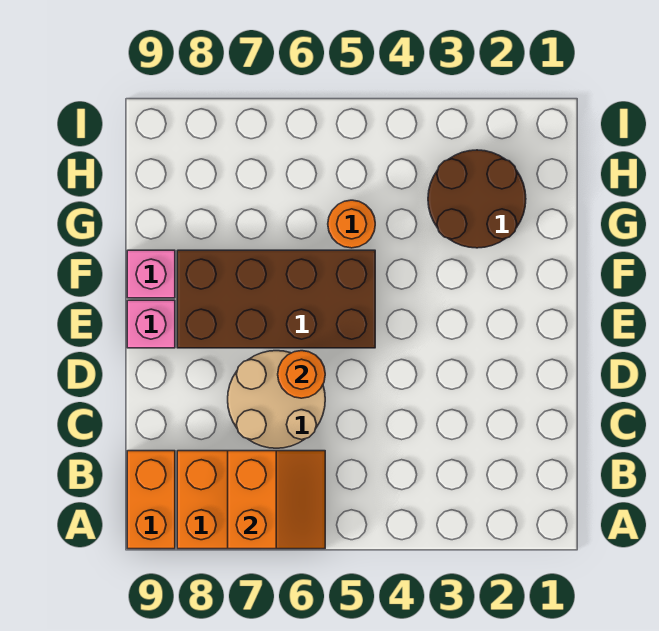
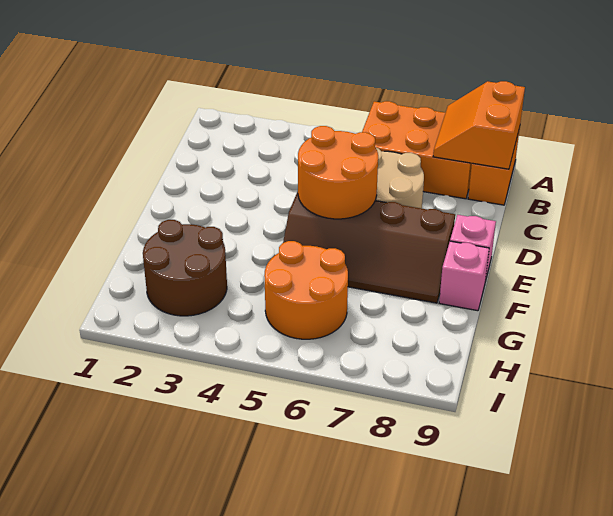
orange slope A6:B7 level 2 top 7 -> orange slope A8:B9 level 2 top 9
orange round brick D6 level 2 -> orange round brick D5:E6 level 2
brown brick E5:F8 level 1 -> brown slope E5:F8 level 1 top E
orange round brick G5 level 1 -> orange round brick G5:H6 level 1

